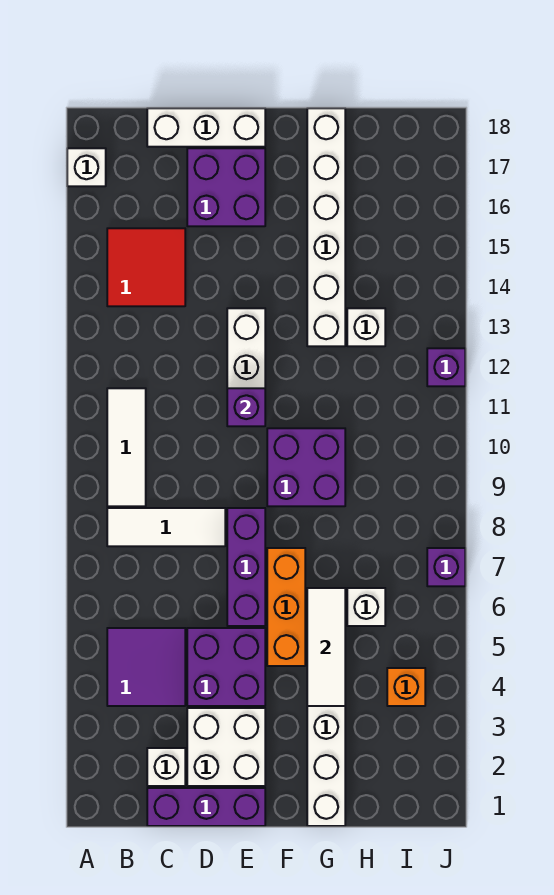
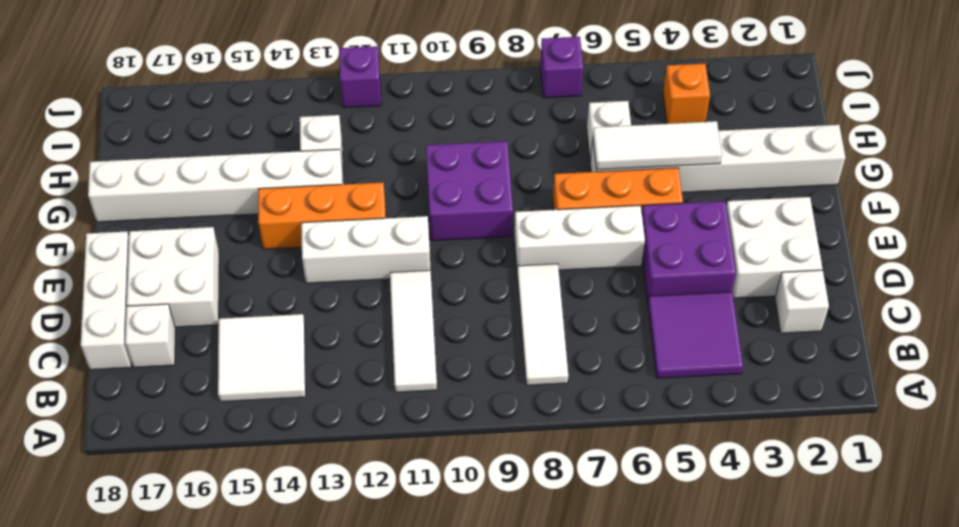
white brick A17 level 1 -> white brick C17 level 1
white tile B9:B11 level 1 -> white tile B11:D11 level 1
red tile B14:C15 level 1 -> white tile B14:C15 level 1
purple brick C1:E1 level 1 -> none
purple brick D16:E17 level 1 -> white brick D16:E17 level 1
purple brick E6:E8 level 1 -> white brick E6:E8 level 1
purple brick E11 level 2 -> none
none -> orange brick F12:F14 level 1

